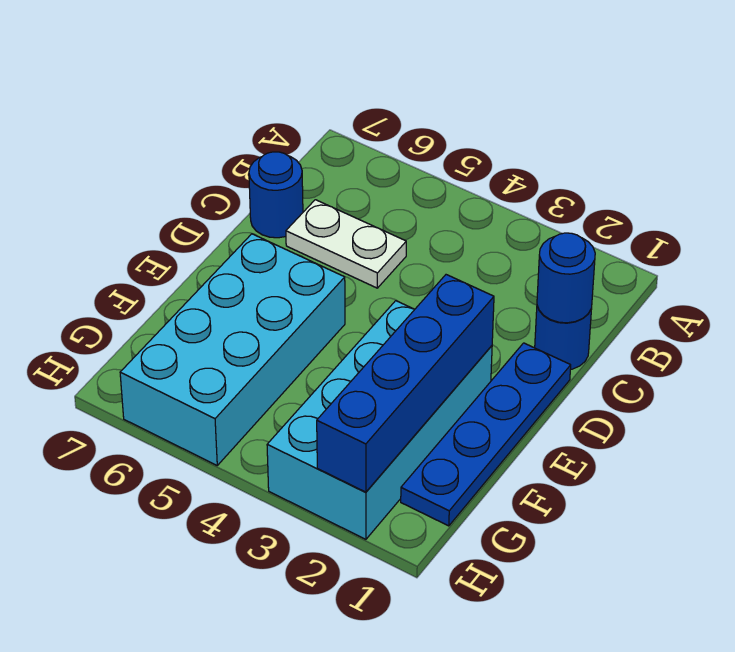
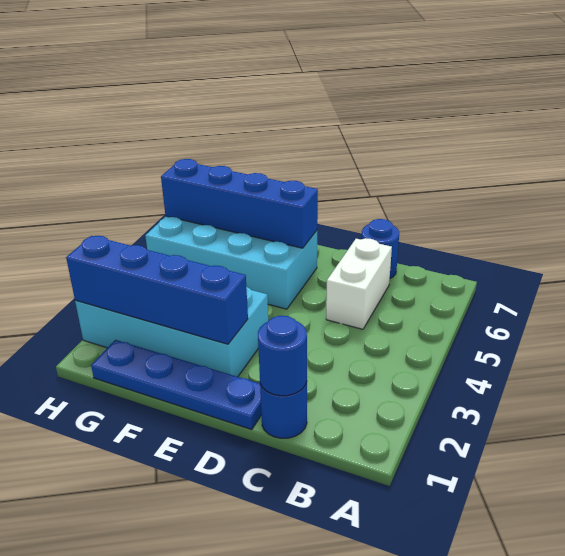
white plate C5:C6 level 1 -> white brick C5:C6 level 1
none -> blue brick E6:H6 level 2

